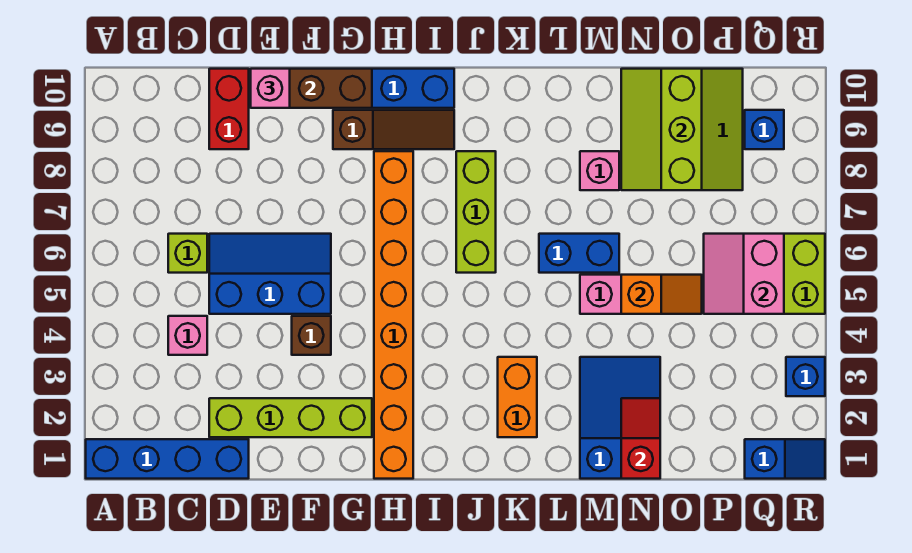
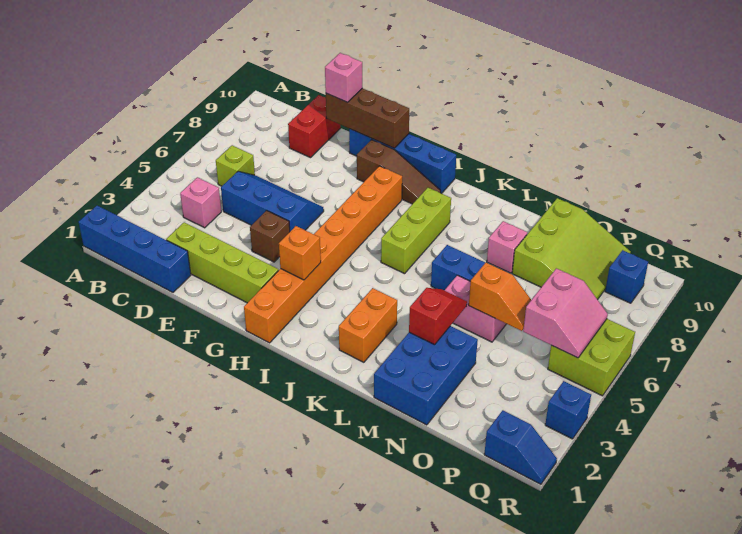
none -> orange brick H3 level 2
blue slope M1:N3 level 1 top 1 -> blue brick M1:N3 level 1
red slope N1:N2 level 2 top 1 -> red slope M3:M4 level 2 top 3
lime slope N8:O10 level 2 top O -> none
pink slope P5:Q6 level 2 top Q -> pink slope P5:Q6 level 2 top P

